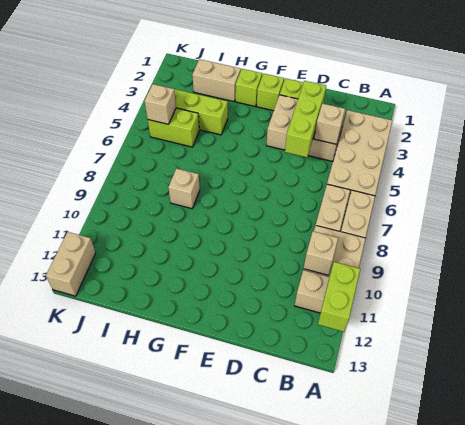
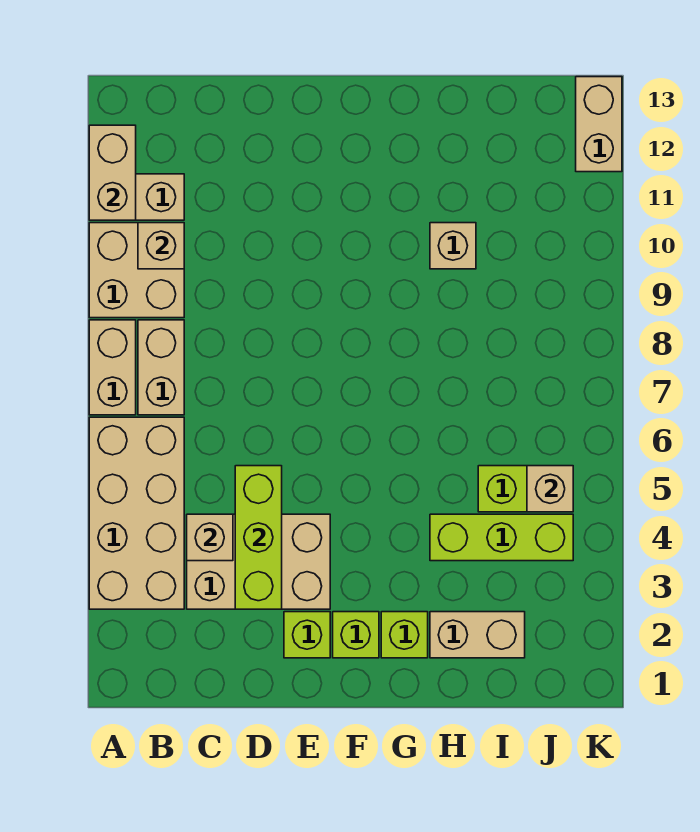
lime brick A11:A12 level 2 -> tan brick A11:A12 level 2
tan brick H8 level 1 -> tan brick H10 level 1

